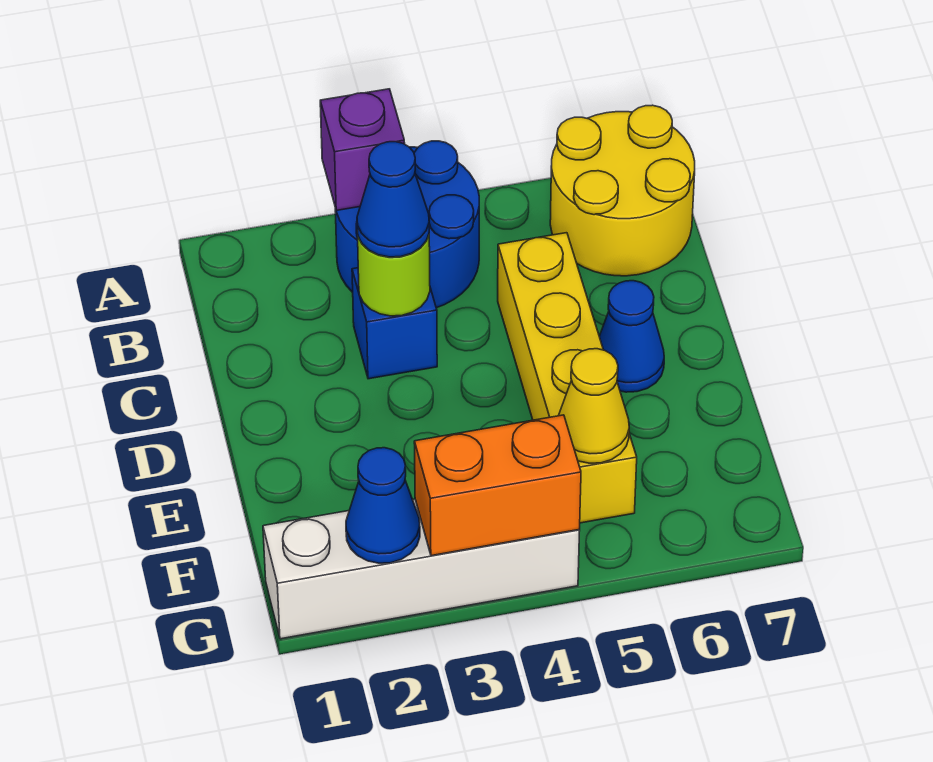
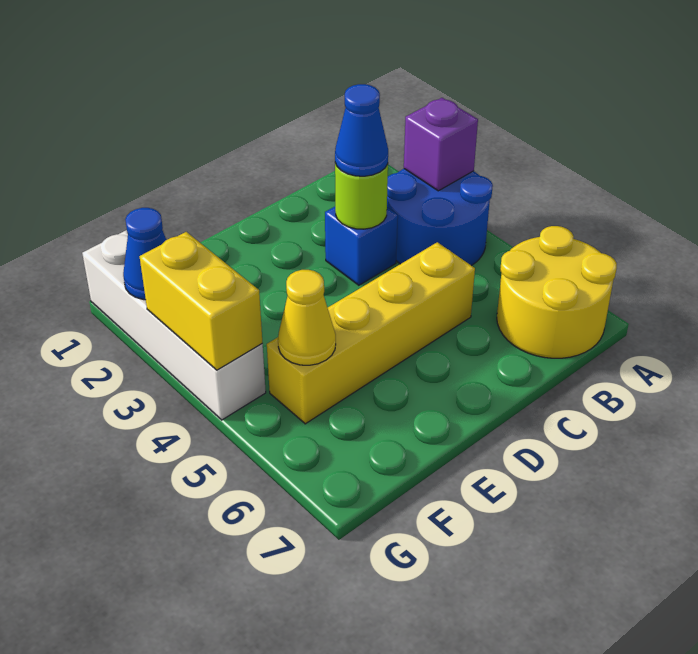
blue cone D6 level 1 -> none
orange brick G3:G4 level 2 -> yellow brick G3:G4 level 2

